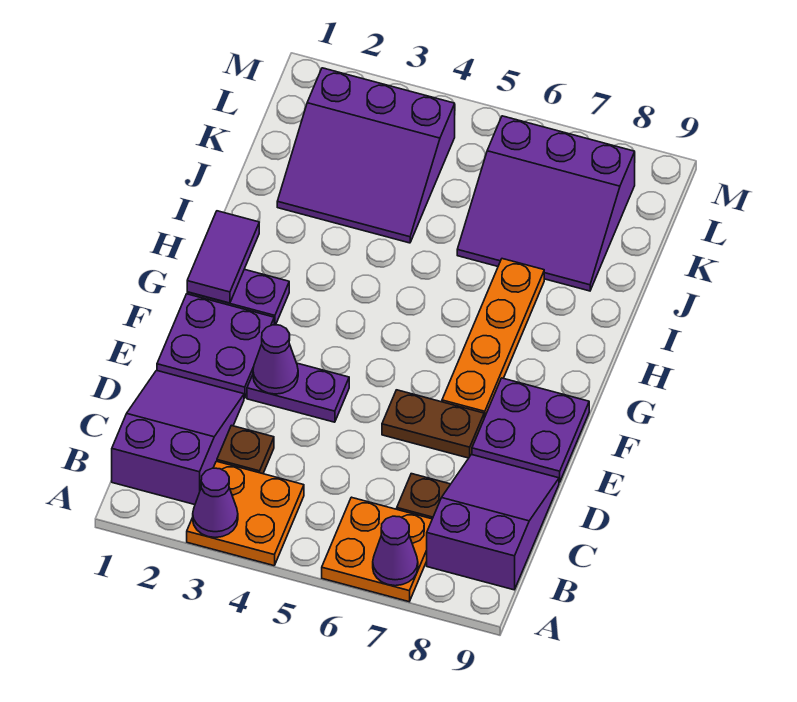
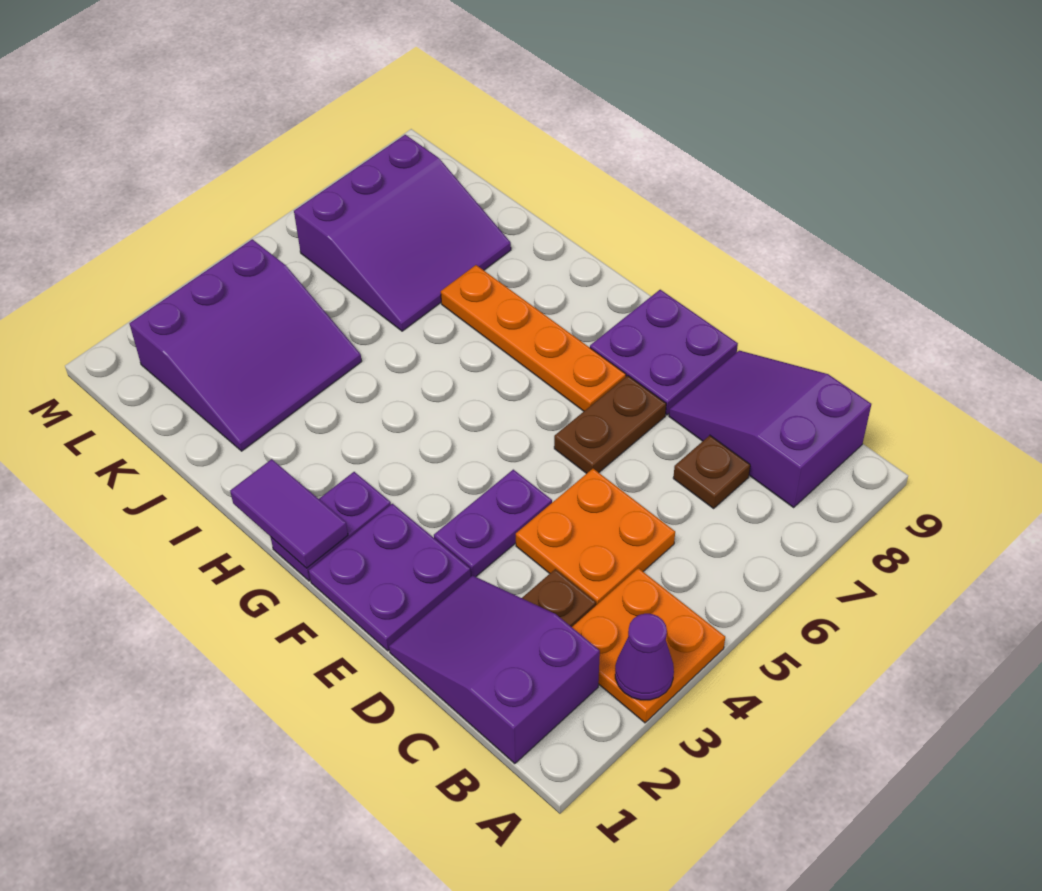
orange plate A6:B7 level 1 -> orange plate C4:D5 level 1
purple cone A7 level 2 -> none
purple cone E3 level 2 -> none

